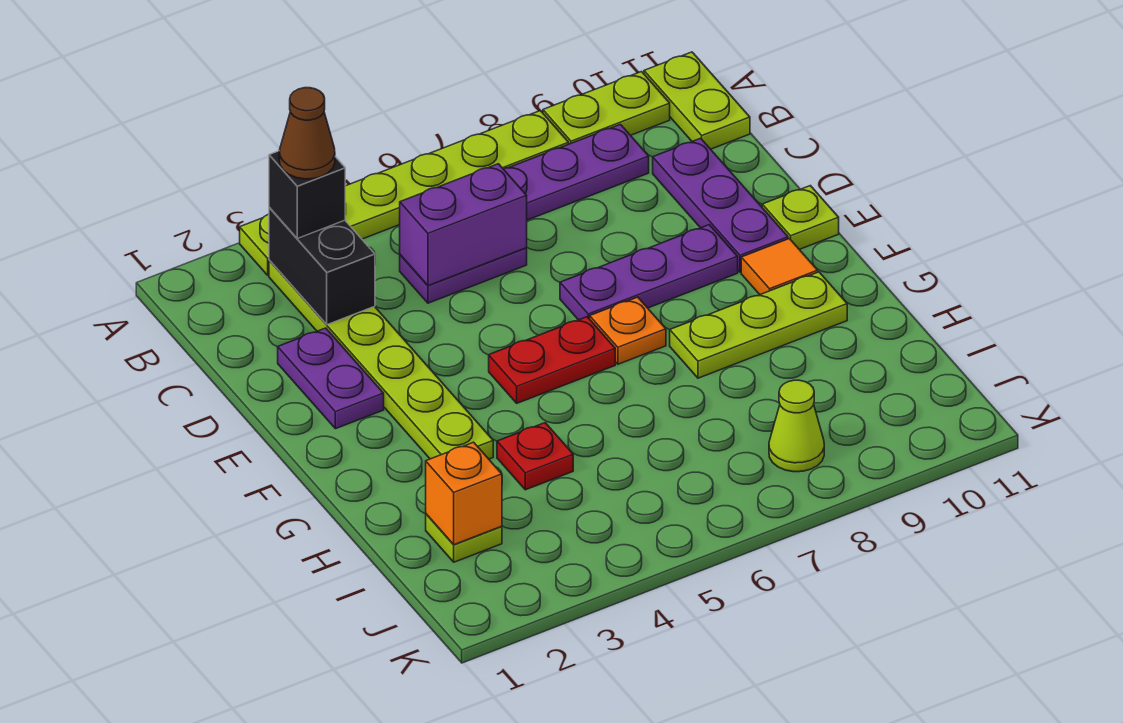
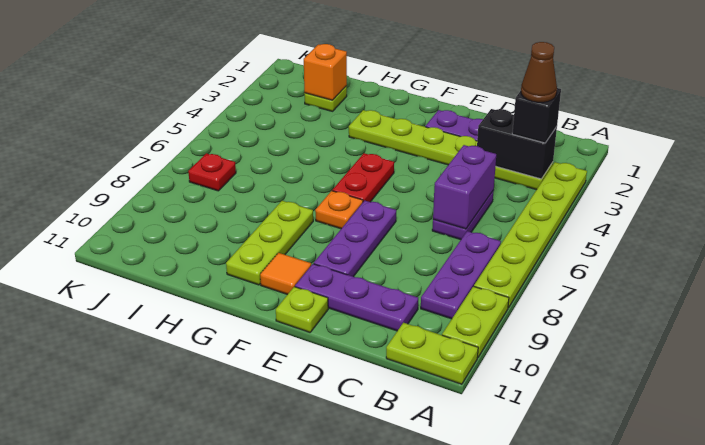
red plate H4 level 1 -> red plate J7 level 1
lime cone J8 level 1 -> none

